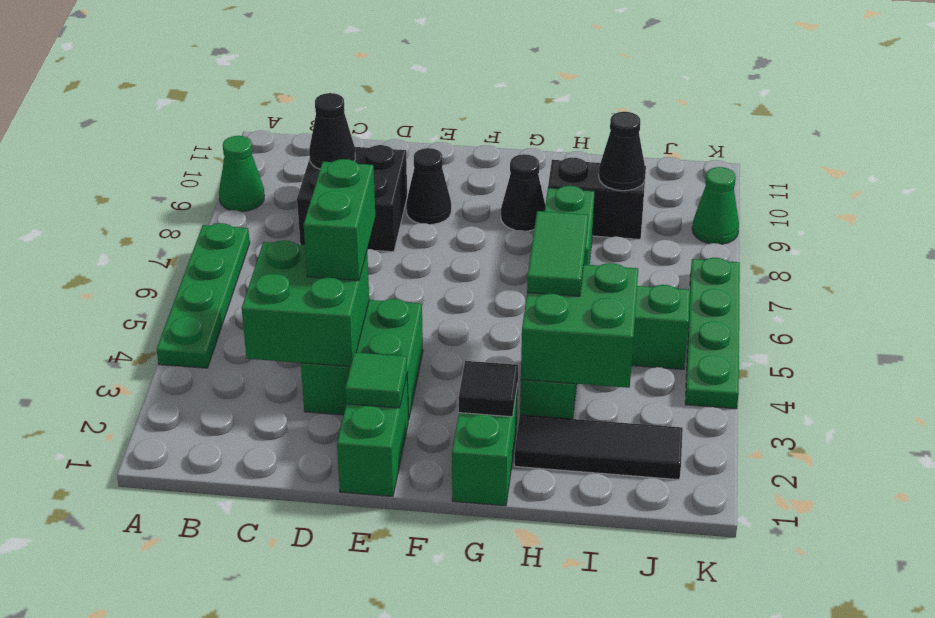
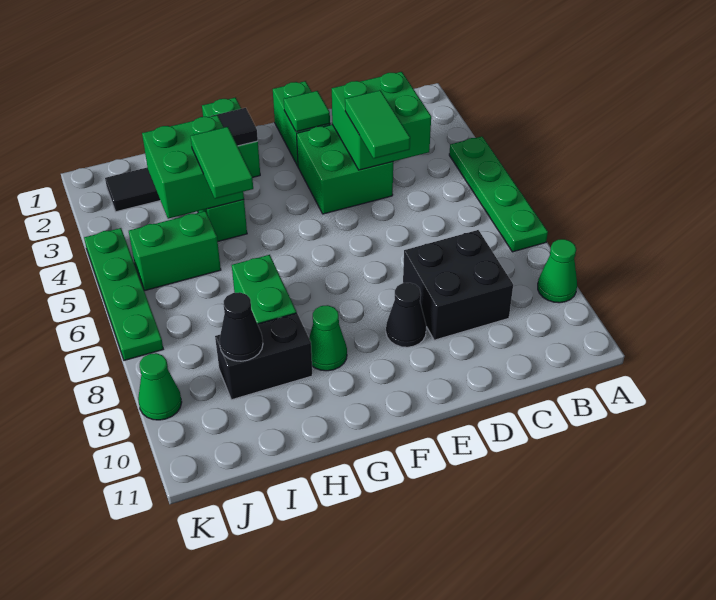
black cone C9 level 2 -> none
green brick D4:D5 level 3 -> green tile D4:D5 level 3
black cone G9 level 1 -> green cone G9 level 1

